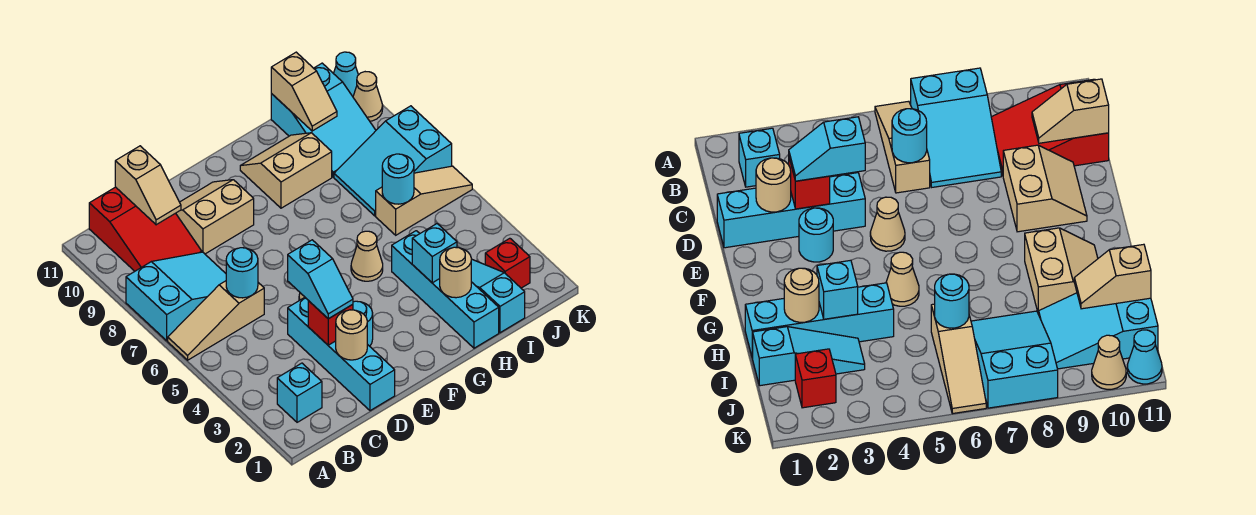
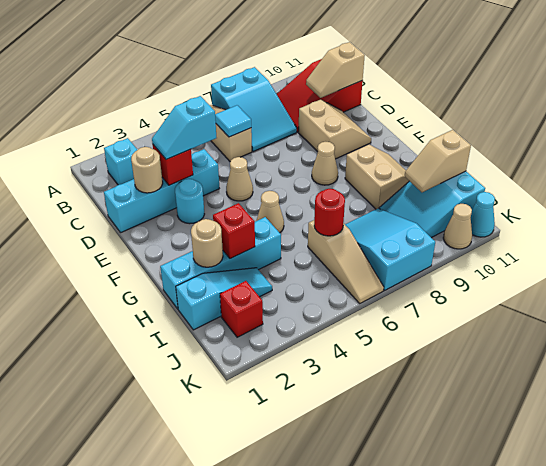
cyan round brick C6 level 2 -> cyan tile C6 level 2
none -> tan cone F8 level 1
cyan brick H3 level 2 -> red brick H3 level 2
cyan round brick I6 level 2 -> red round brick I6 level 2

